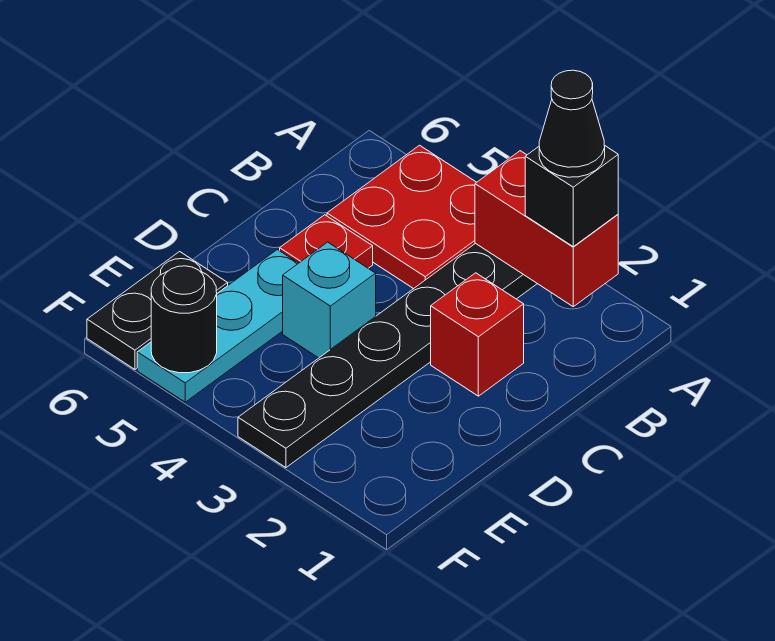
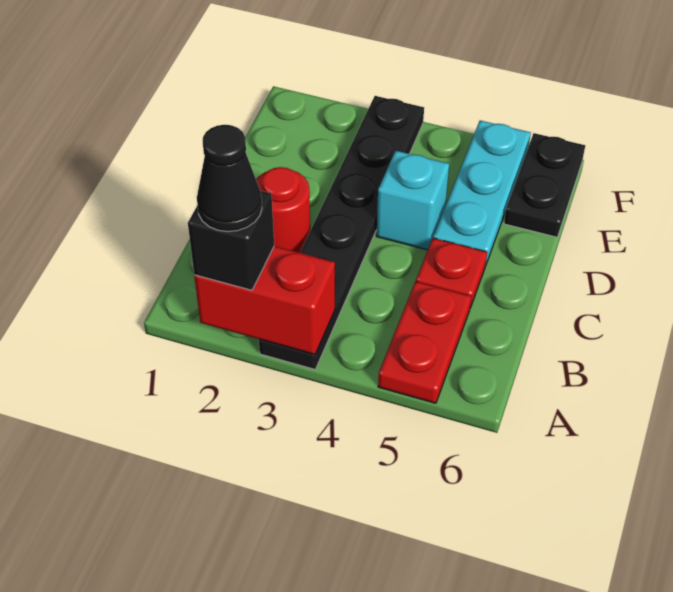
red plate A4:B5 level 1 -> red plate A5:B5 level 1
red brick C2 level 1 -> red round brick C2 level 1
black round brick F5 level 2 -> none

